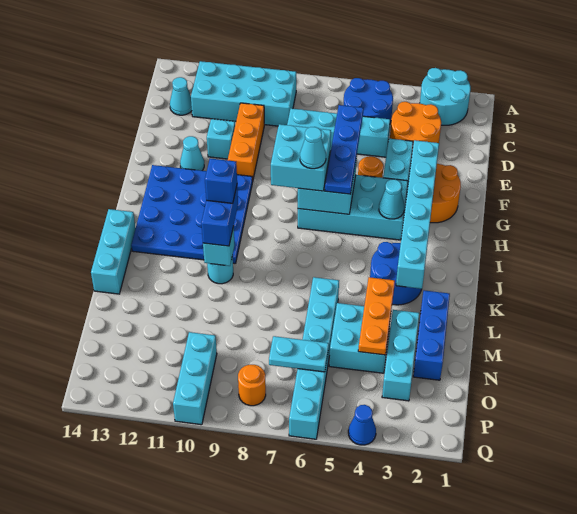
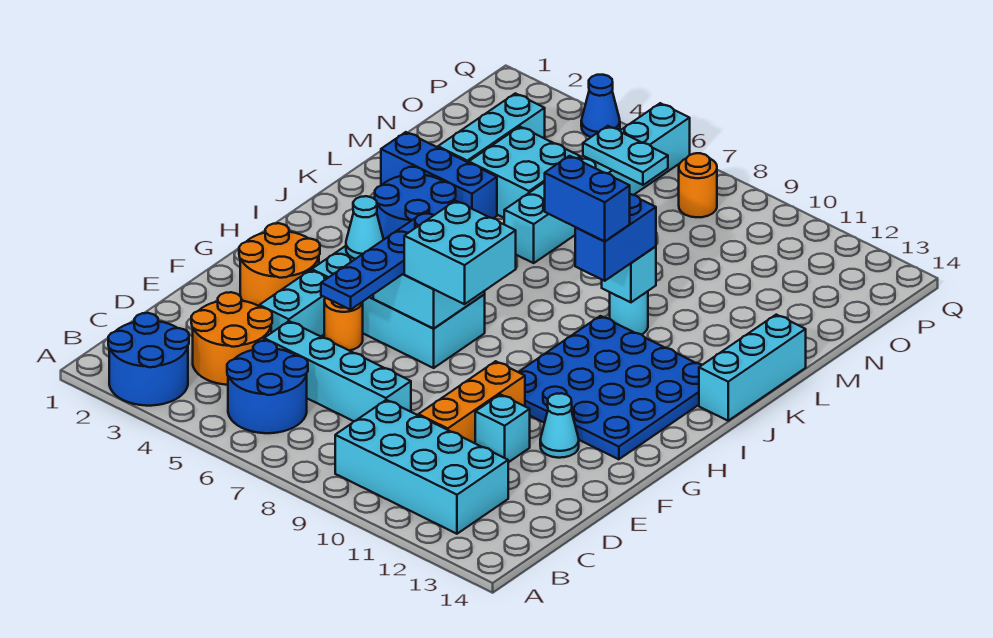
cyan round brick A2:B3 level 1 -> blue round brick A2:B3 level 1
cyan cone C13 level 1 -> none
cyan brick F3:K3 level 2 -> none
cyan cone H7 level 4 -> none
blue brick J10 level 4 -> blue brick J9:J10 level 4
blue brick L2:N2 level 1 -> blue brick L2:L4 level 1
orange plate L4:N4 level 2 -> none
cyan brick O10:Q10 level 1 -> none

